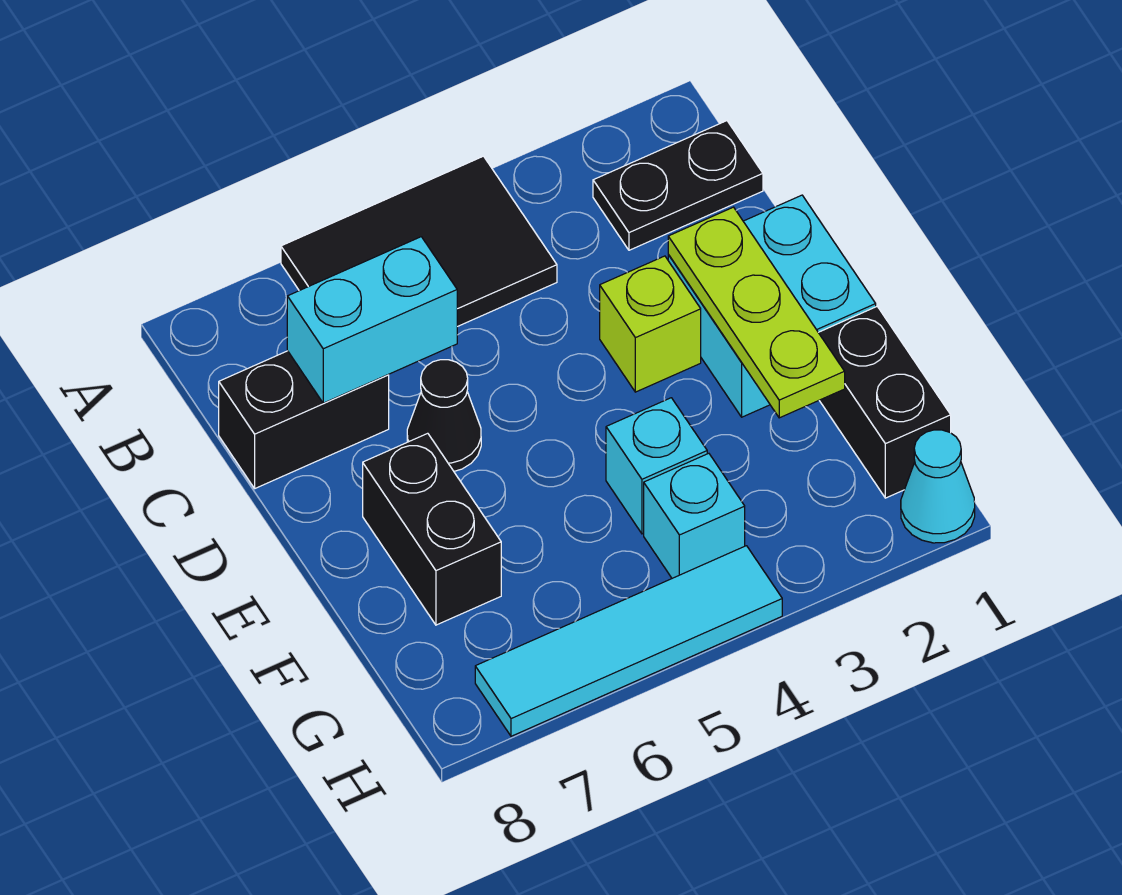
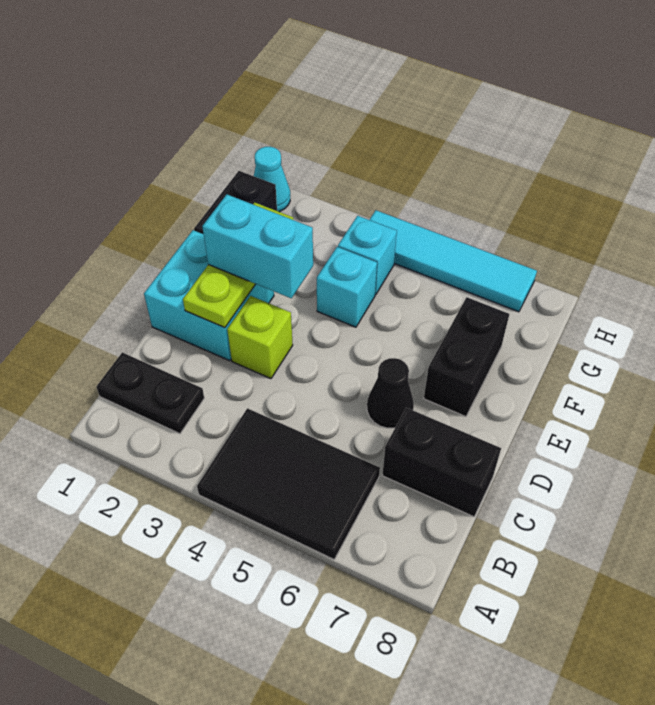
cyan brick C6:C7 level 2 -> cyan brick E2:E3 level 3

